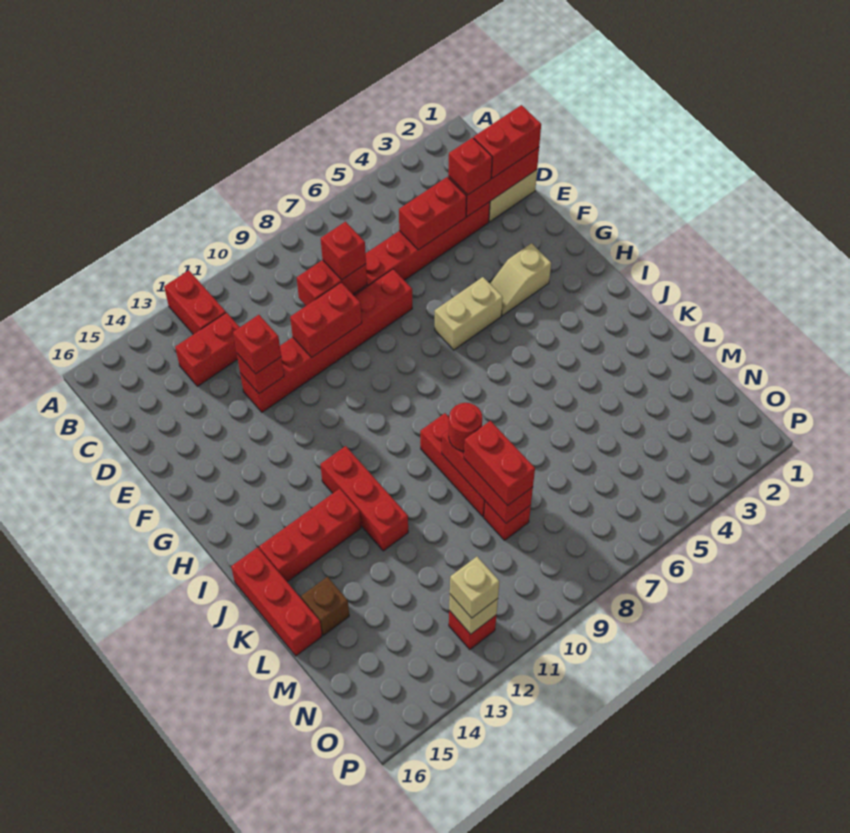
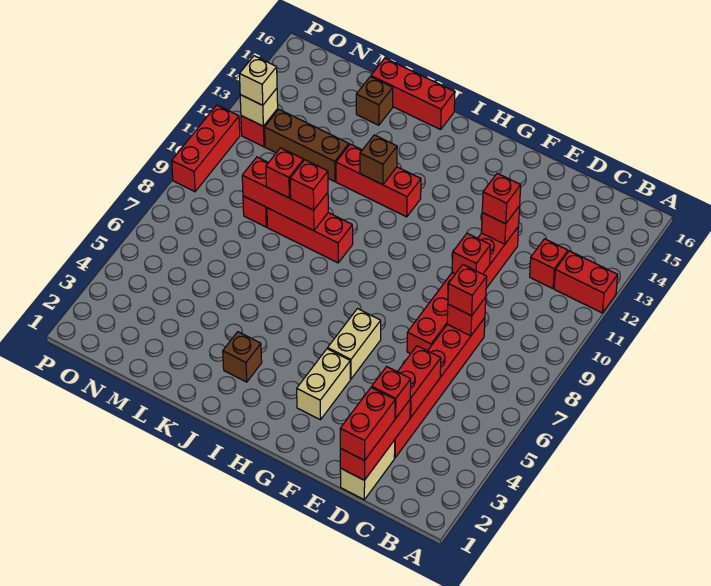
red brick C12:C13 level 1 -> red brick C12 level 1
red brick D8:D9 level 2 -> red brick D8 level 2
red brick E9:E10 level 2 -> red brick E10 level 2
tan slope G3:G4 level 1 top 3 -> tan brick G3:G4 level 1
none -> brown brick J3 level 1
none -> brown brick J12 level 2
red brick J13:J15 level 1 -> red brick P9:P11 level 1
red round brick K9 level 3 -> red brick K9 level 3
red brick L9:M9 level 3 -> red brick L9 level 3
none -> brown brick L12:N12 level 1

